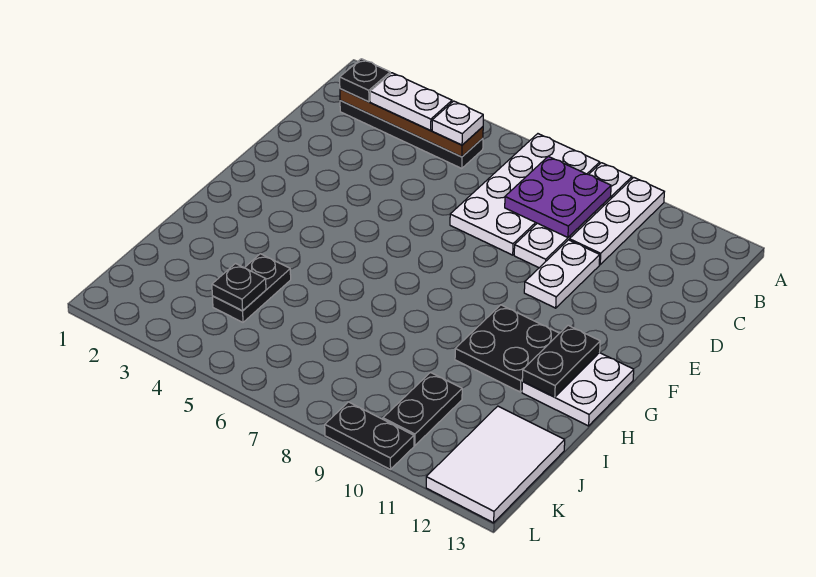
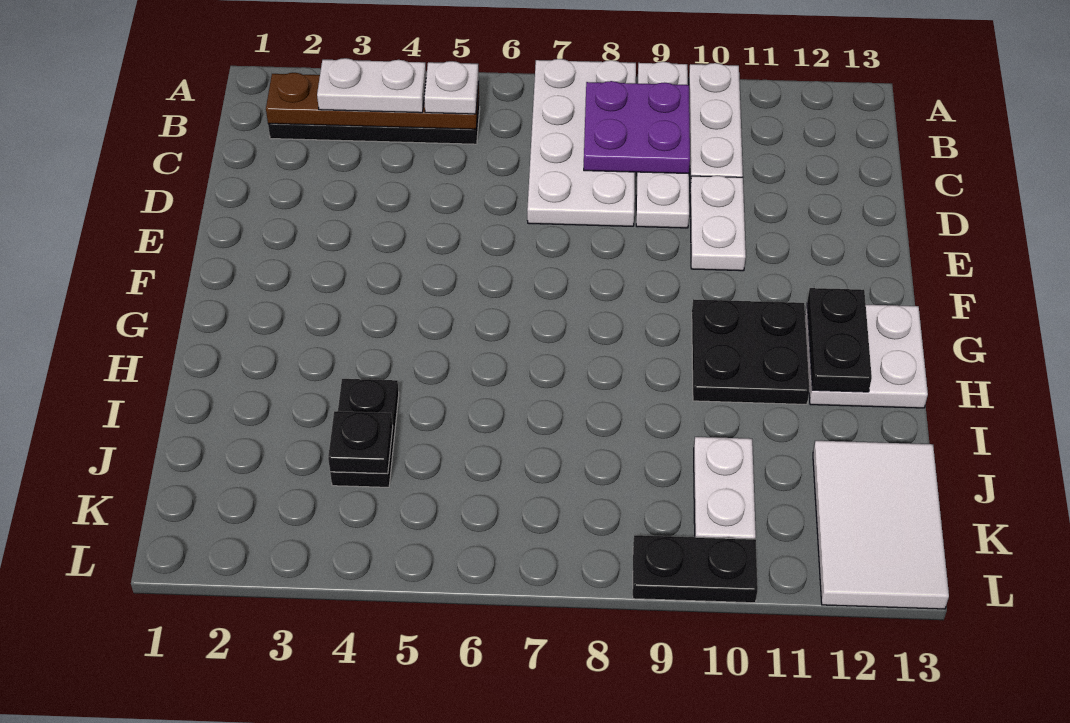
black plate B2 level 3 -> none
black plate J10:K10 level 1 -> white plate J10:K10 level 1

